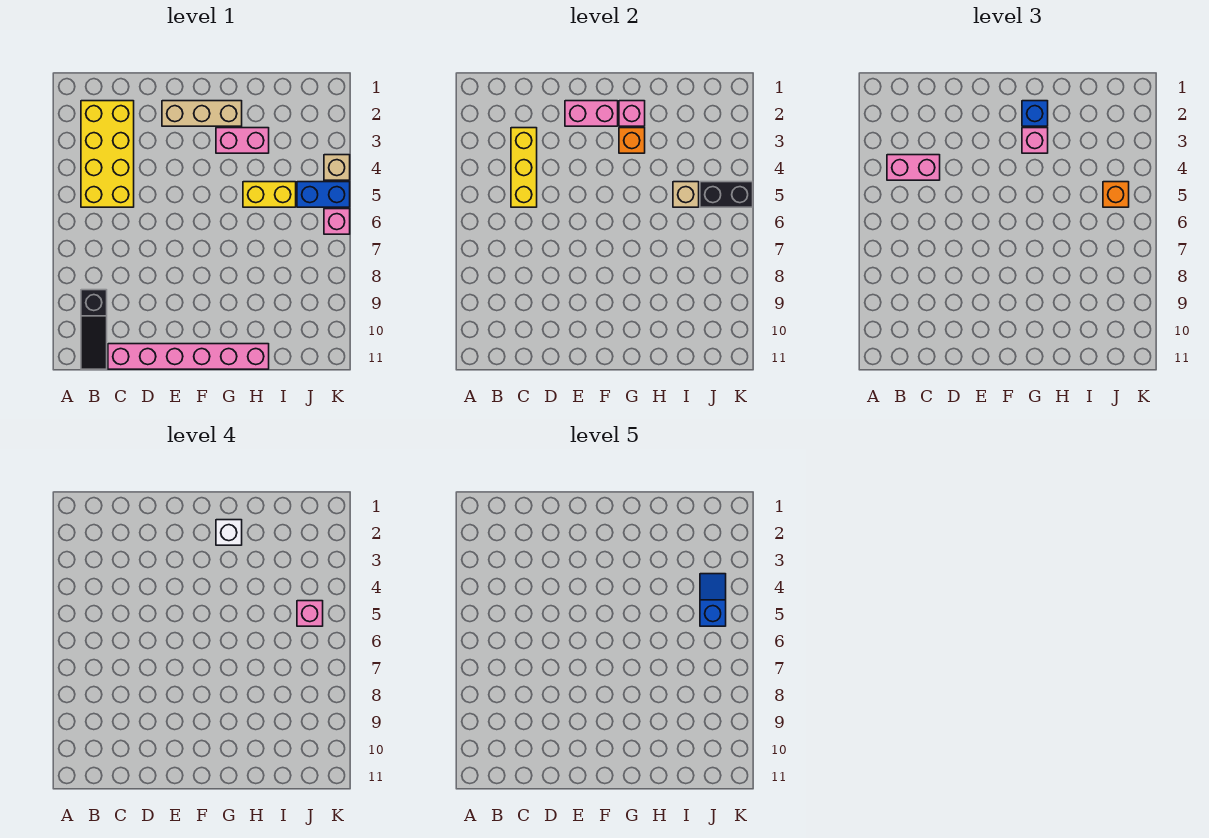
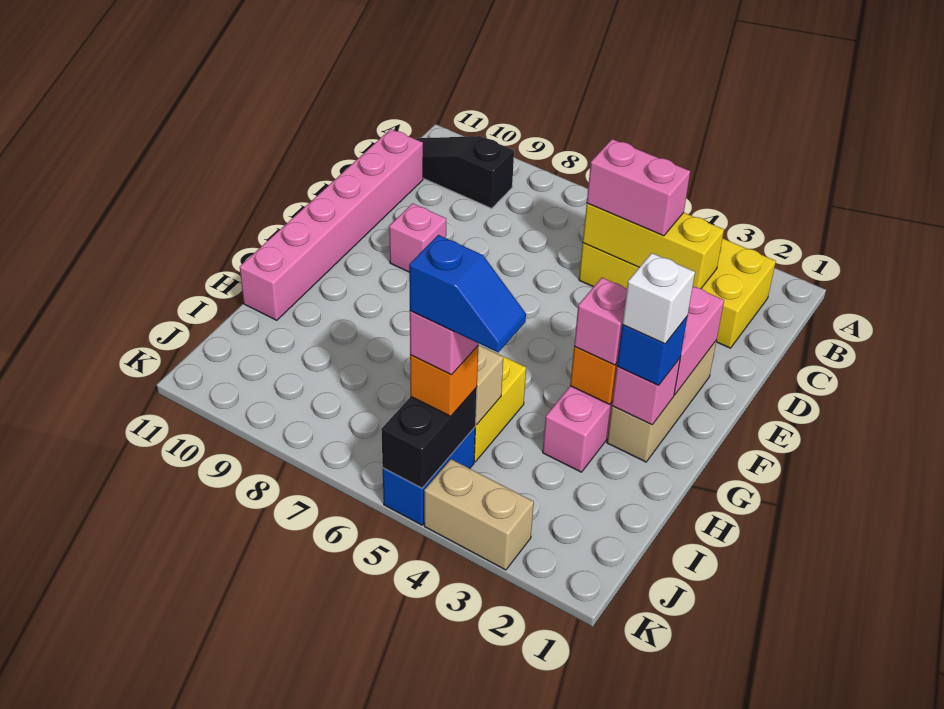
pink brick B4:C4 level 3 -> pink brick C4:C5 level 3
tan brick K4 level 1 -> tan brick K3:K4 level 1
pink brick K6 level 1 -> pink brick E9 level 1

